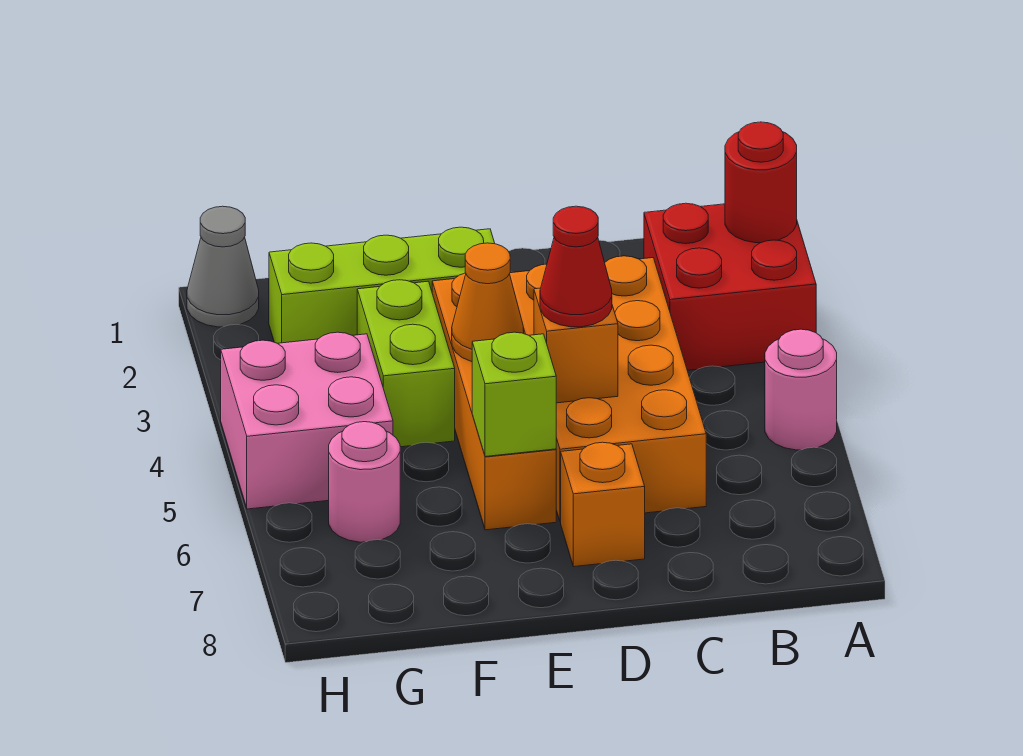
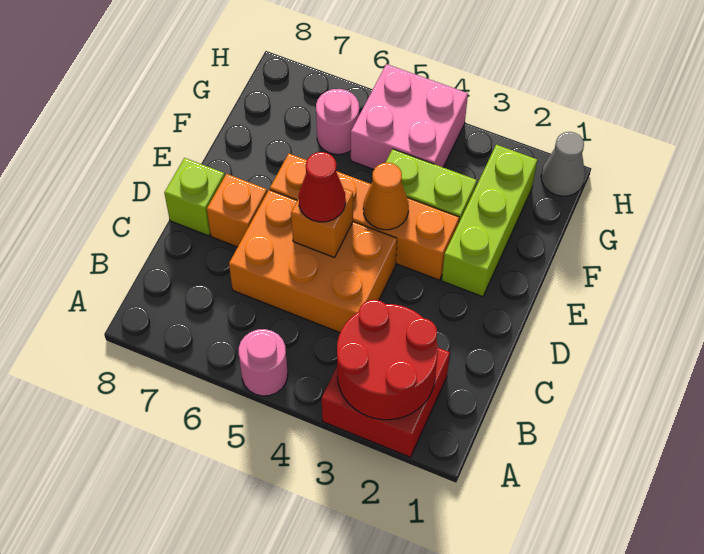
red round brick A2 level 2 -> red round brick A2:B3 level 2
orange brick C3:D6 level 1 -> orange brick C4:D6 level 1
lime brick E6 level 2 -> lime brick D8 level 1

